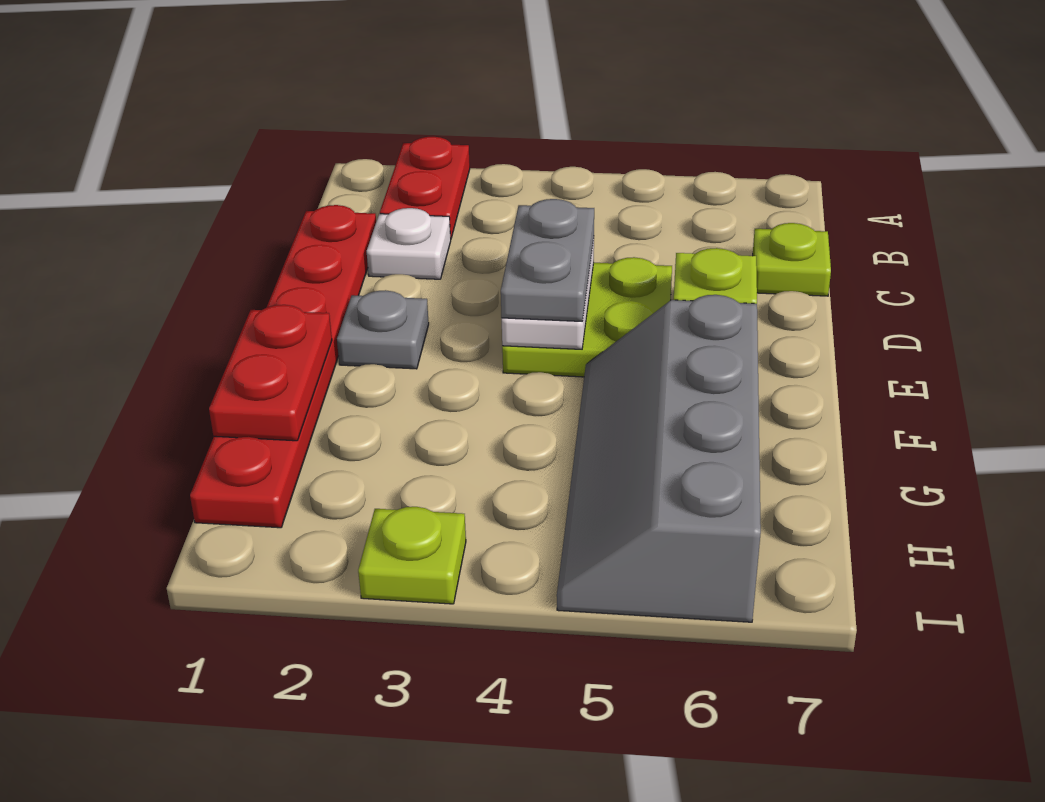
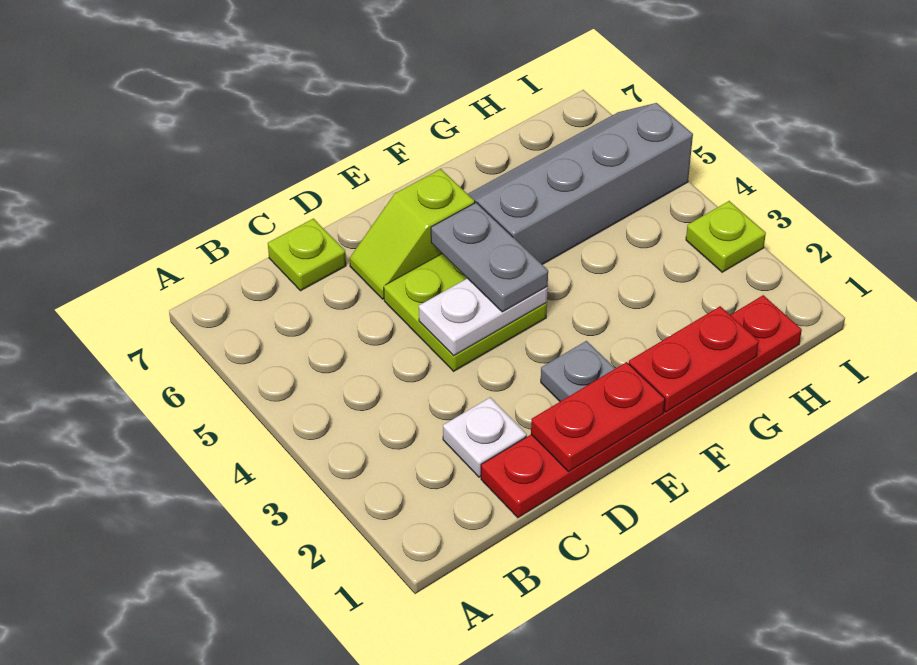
red plate A2:B2 level 1 -> red plate D1:E1 level 2
grey plate D4:E4 level 3 -> grey plate E4:E5 level 3
grey slope F5:I6 level 1 top 6 -> grey slope F5:I6 level 1 top 5

